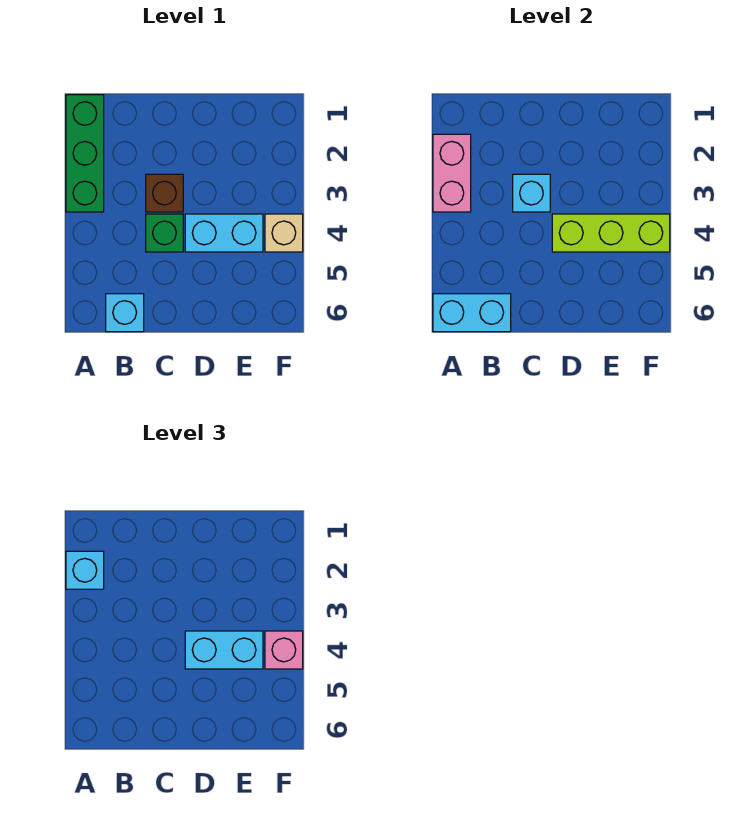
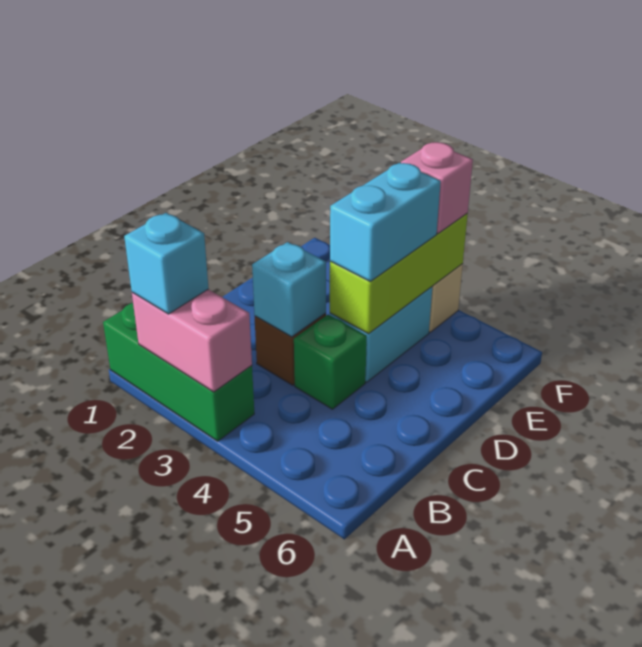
cyan brick A6:B6 level 2 -> none
cyan brick B6 level 1 -> none

